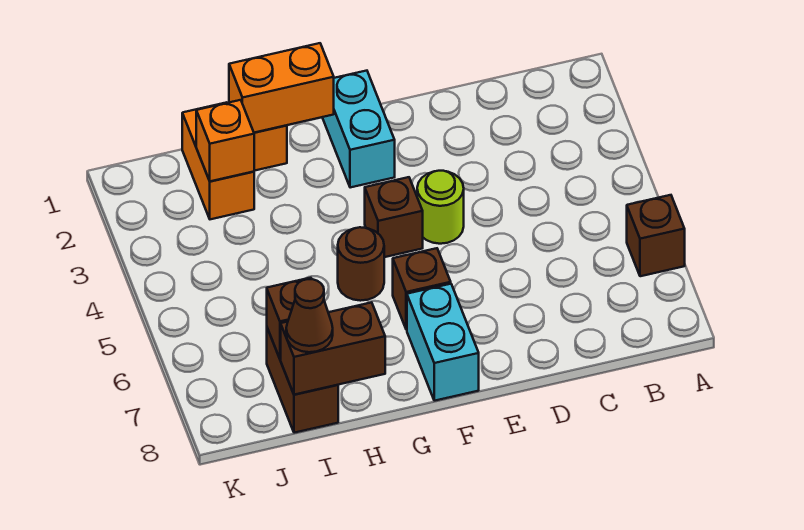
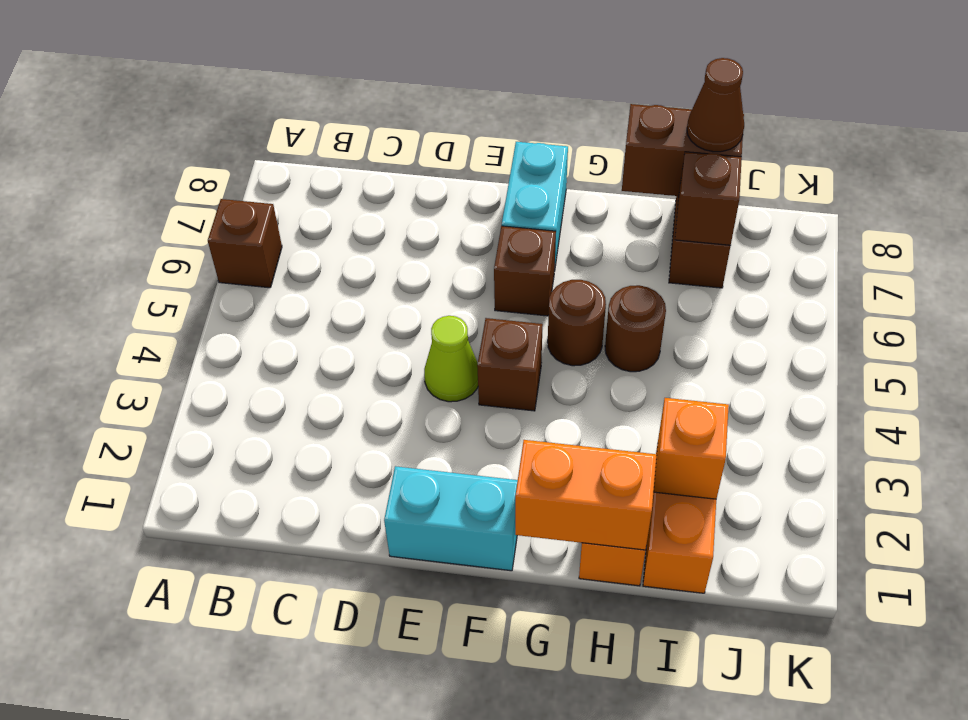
lime round brick E4 level 1 -> lime cone E4 level 1
cyan brick F1:F2 level 1 -> cyan brick E1:F1 level 1
none -> brown round brick H5 level 1

